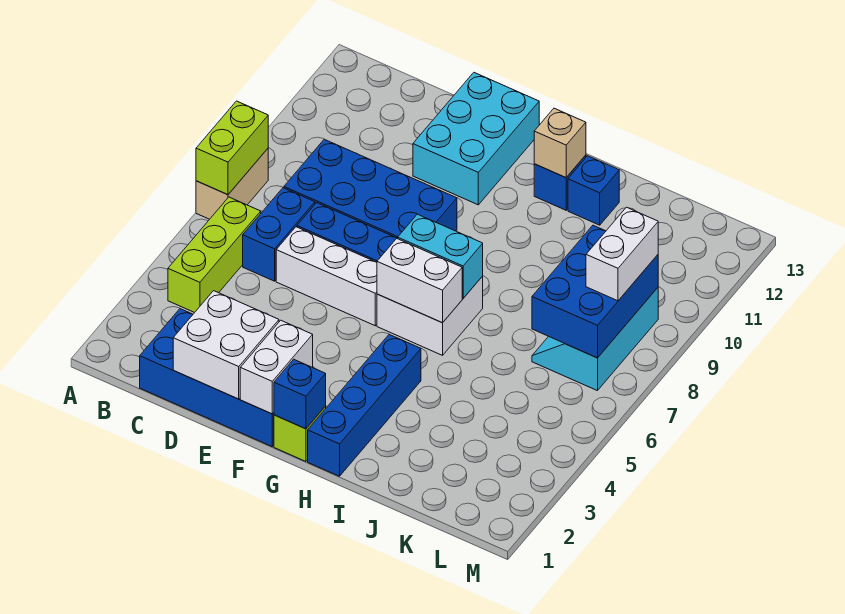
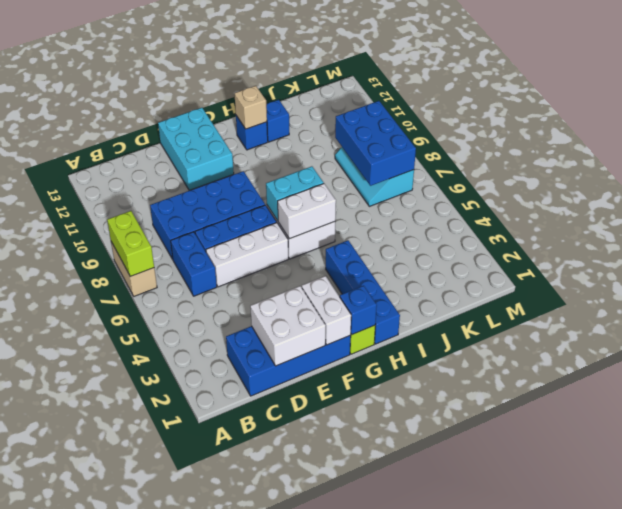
lime brick B4:B6 level 1 -> none
white brick L8:L9 level 3 -> none

